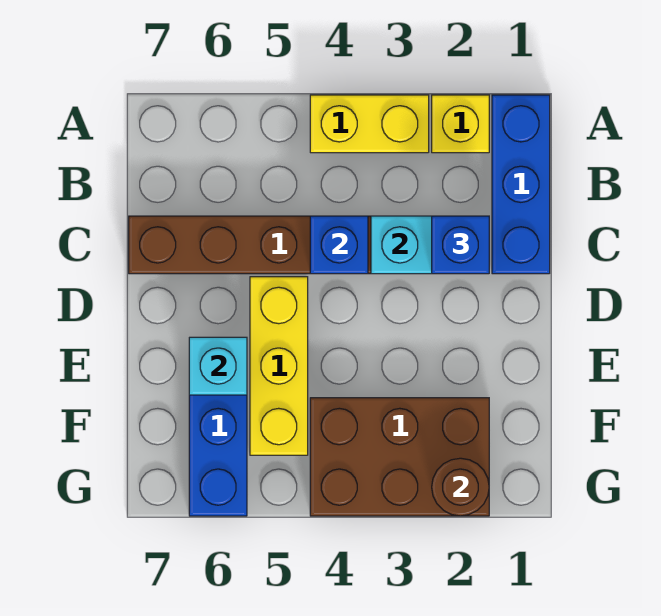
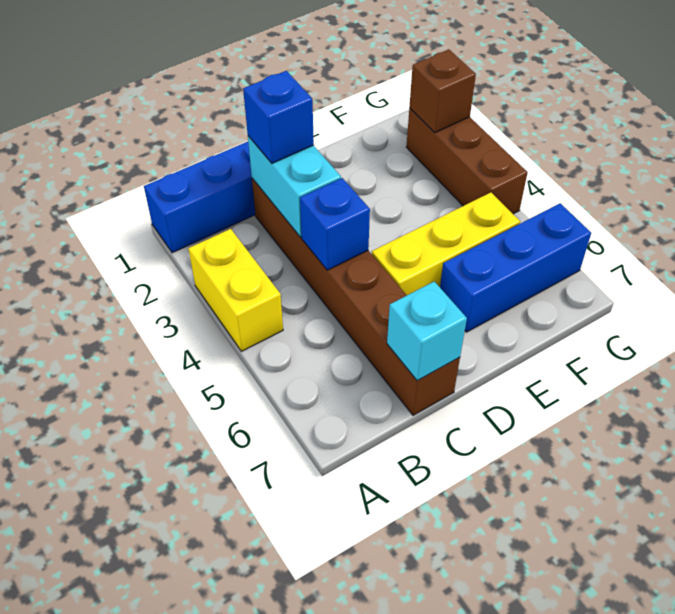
yellow brick A2 level 1 -> none
cyan brick E6 level 2 -> cyan brick C7 level 2
brown brick F2:G4 level 1 -> brown brick G2:G4 level 1
brown round brick G2 level 2 -> brown brick G2 level 2

